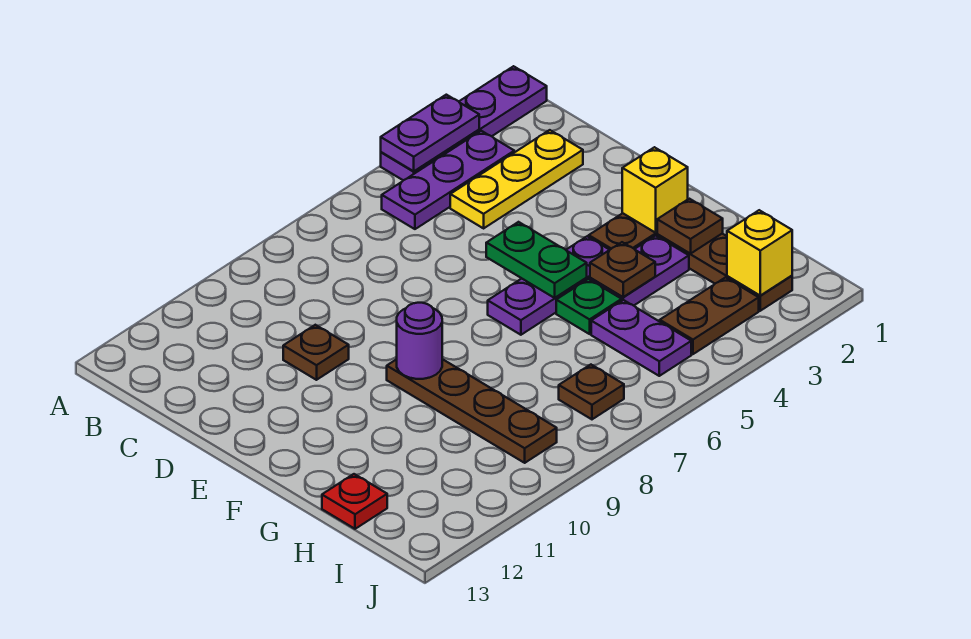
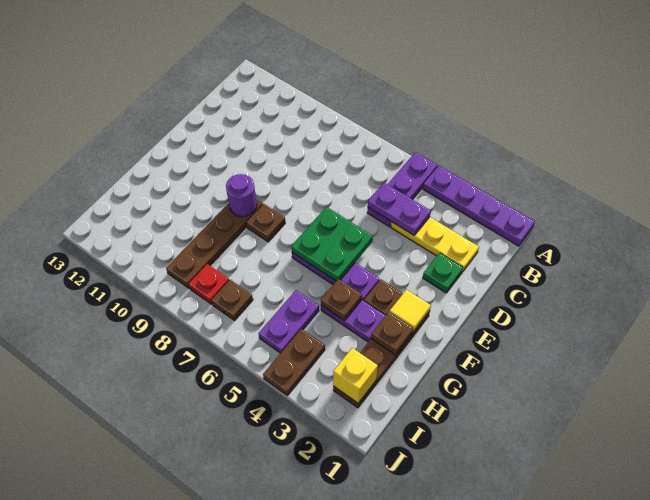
purple plate A3:A4 level 2 -> purple plate C4:C5 level 2
purple plate B3:B5 level 1 -> purple plate A5:C5 level 1
brown plate D10 level 1 -> brown plate F8 level 1
green plate E5:F5 level 2 -> green plate E5:F6 level 2
yellow brick F2 level 2 -> yellow tile F2 level 2
green plate G5 level 1 -> green plate D2 level 1
red plate H13 level 1 -> red plate I8 level 1
brown plate I3:I4 level 1 -> brown plate I4:J4 level 1

